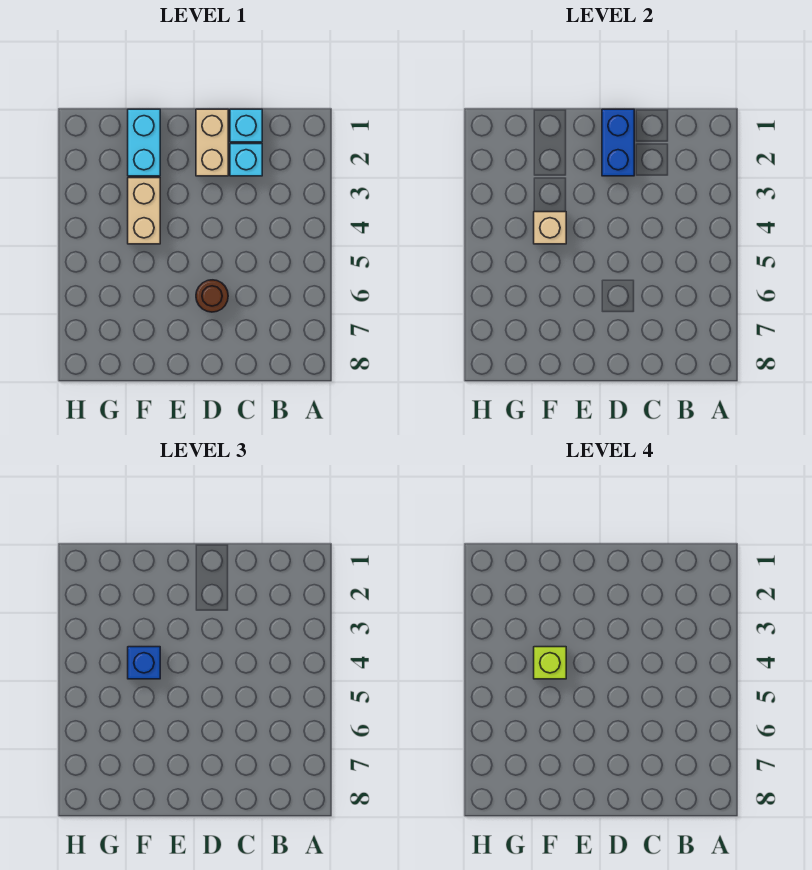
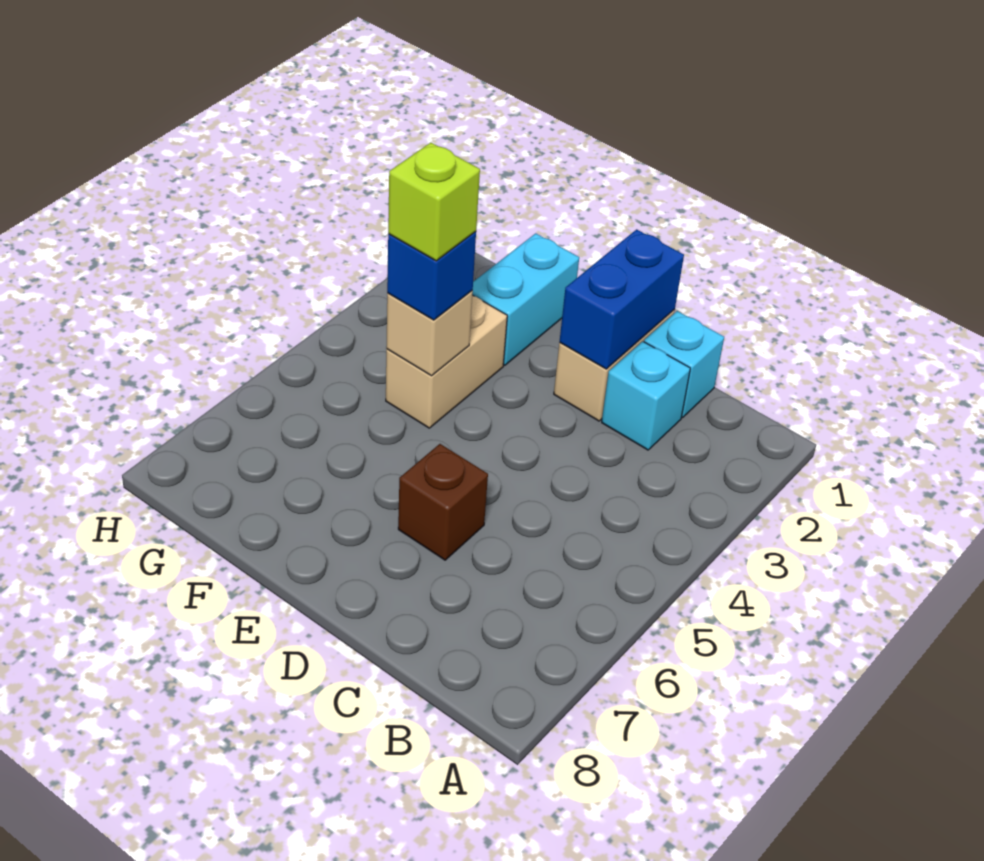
brown round brick D6 level 1 -> brown brick D6 level 1

